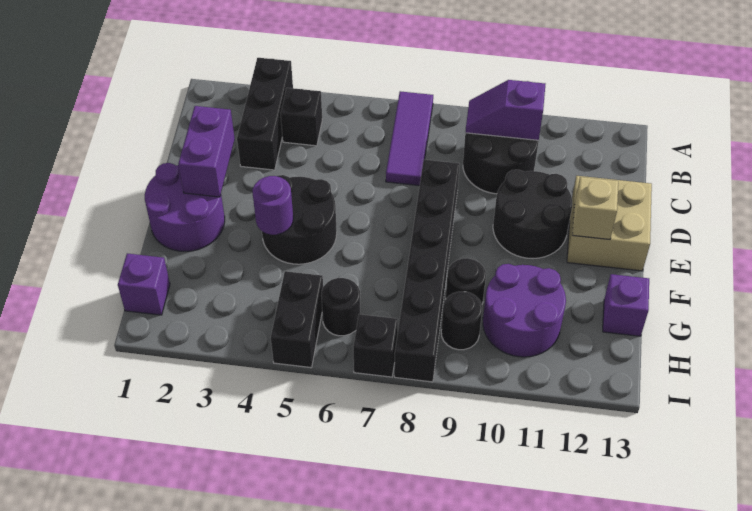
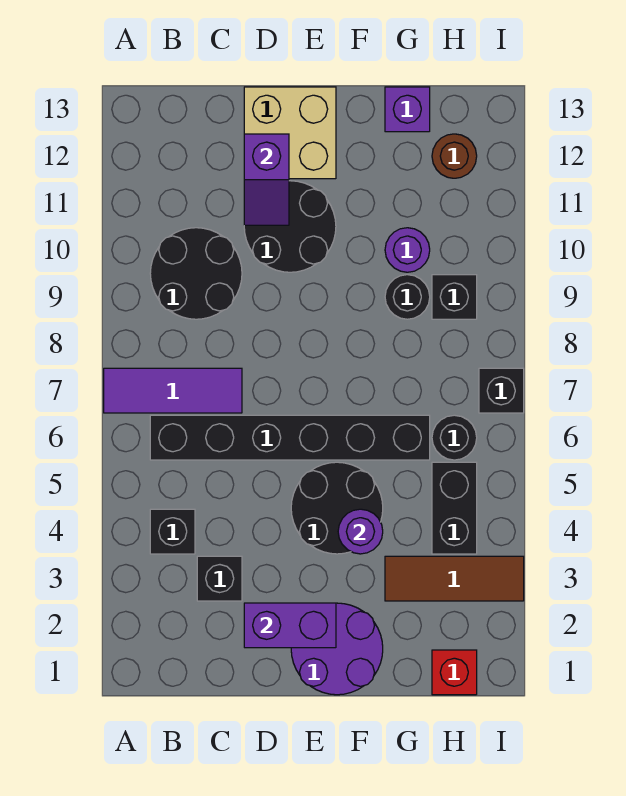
black brick A3:C3 level 1 -> black brick C3 level 1
purple slope B9:B10 level 2 top 10 -> purple slope D11:D12 level 2 top 12
black brick D8:I8 level 1 -> black brick B6:G6 level 1
tan brick E12 level 2 -> none
none -> brown tile G3:I3 level 1
purple round brick G10:H11 level 1 -> purple round brick G10 level 1
purple brick H1 level 1 -> red brick H1 level 1
black brick H5:I5 level 1 -> black brick H4:H5 level 1
black round brick H9 level 1 -> black brick H9 level 1
none -> brown round brick H12 level 1

